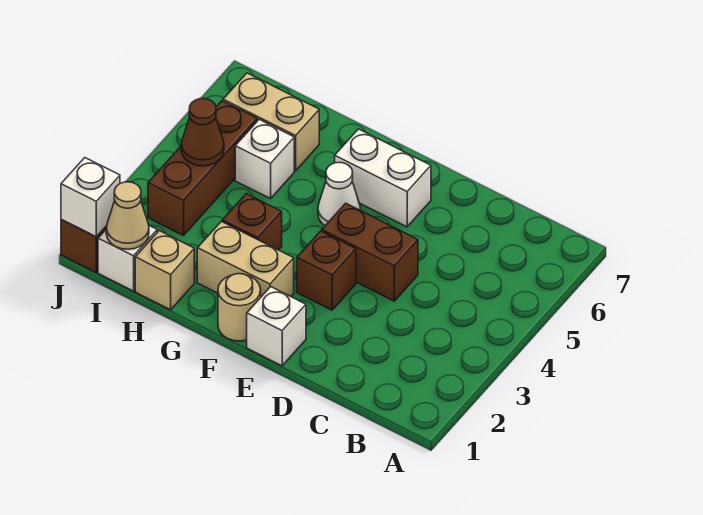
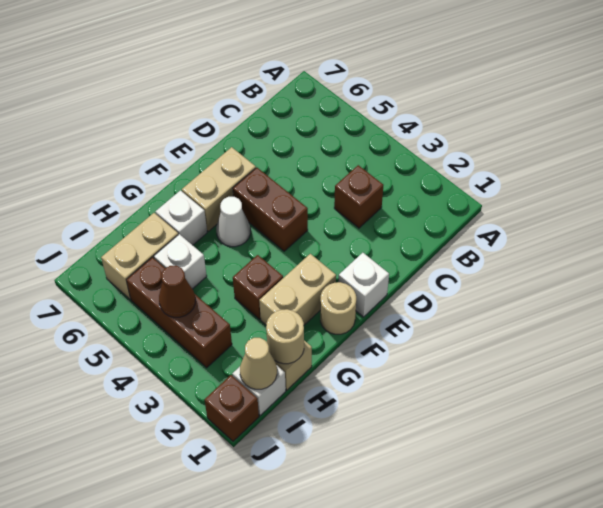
brown brick D4:E4 level 1 -> brown brick E4:E5 level 1
brown brick E3 level 1 -> brown brick C3 level 1
white brick E6:F6 level 1 -> tan brick E6:F6 level 1
none -> tan round brick H1 level 2
white brick J1 level 2 -> white brick G6 level 1

